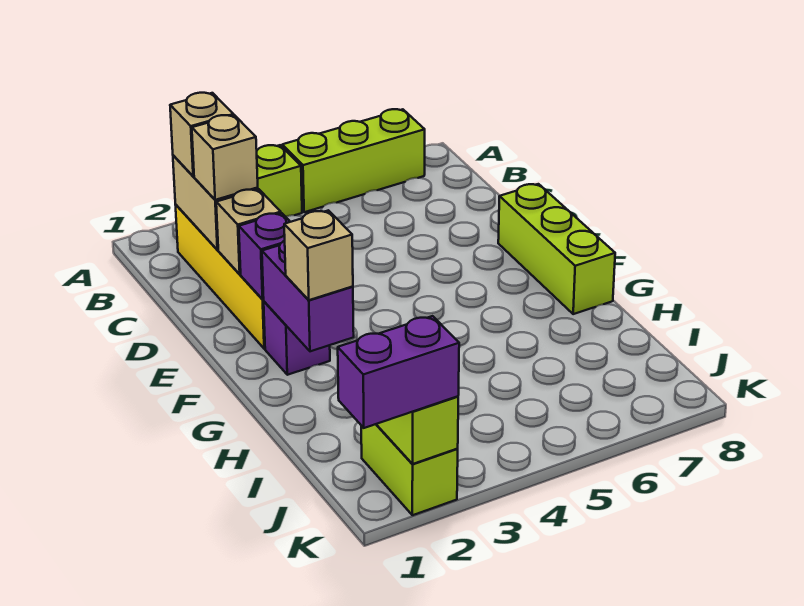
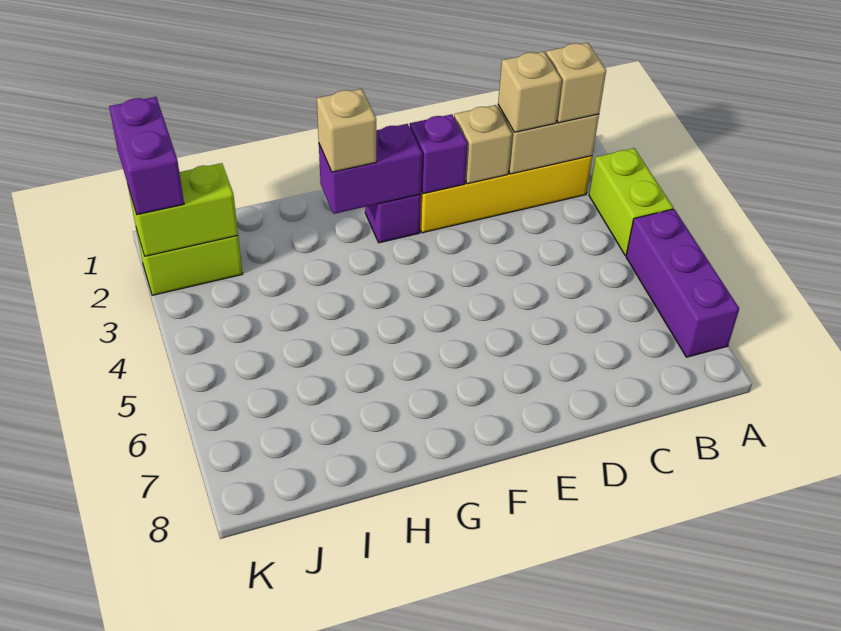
lime brick A5:A7 level 1 -> purple brick A5:A7 level 1
lime brick E8:G8 level 1 -> none

